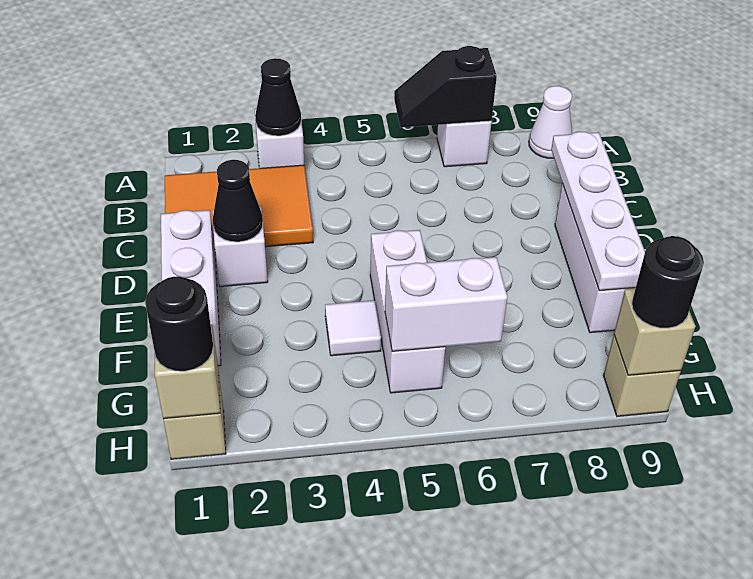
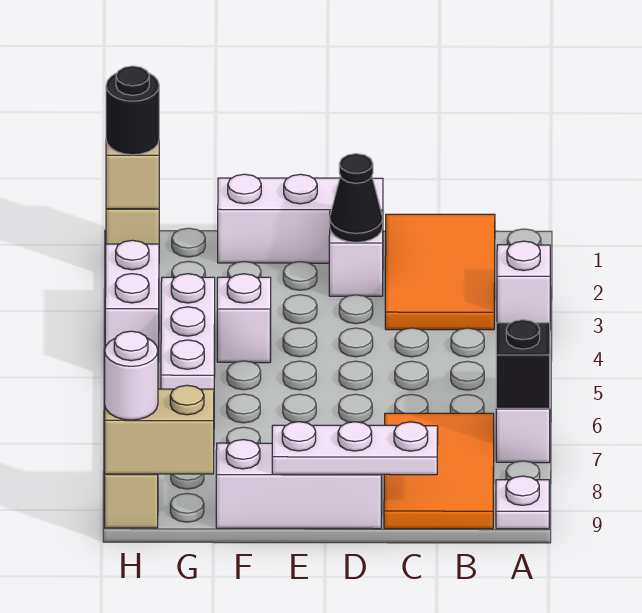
black cone A3 level 2 -> none
white cone A9 level 1 -> white plate A9 level 1
none -> orange tile B7:C9 level 1
white plate C9:F9 level 2 -> white plate C9:E9 level 2
white brick E5:G5 level 1 -> white brick G4:G6 level 1
white tile F4 level 1 -> white brick F4 level 1
white brick G5:G6 level 2 -> white brick H3:H4 level 1
tan brick H9 level 2 -> tan brick G9:H9 level 2
black round brick H9 level 3 -> white round brick H9 level 3

